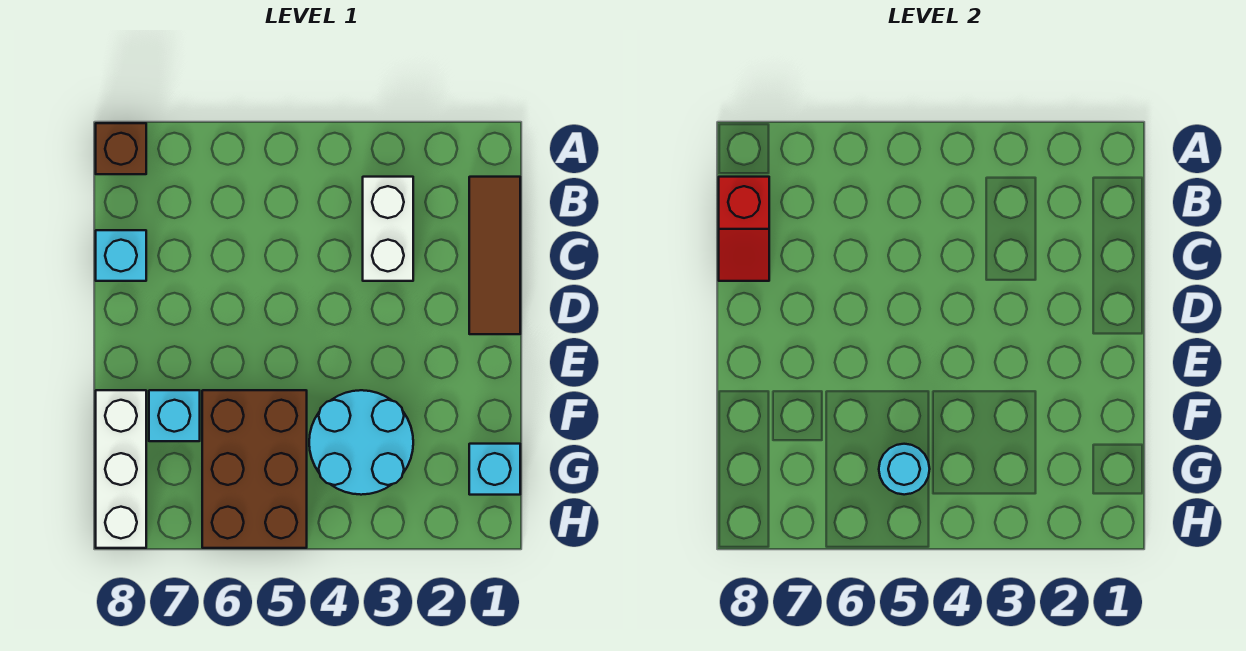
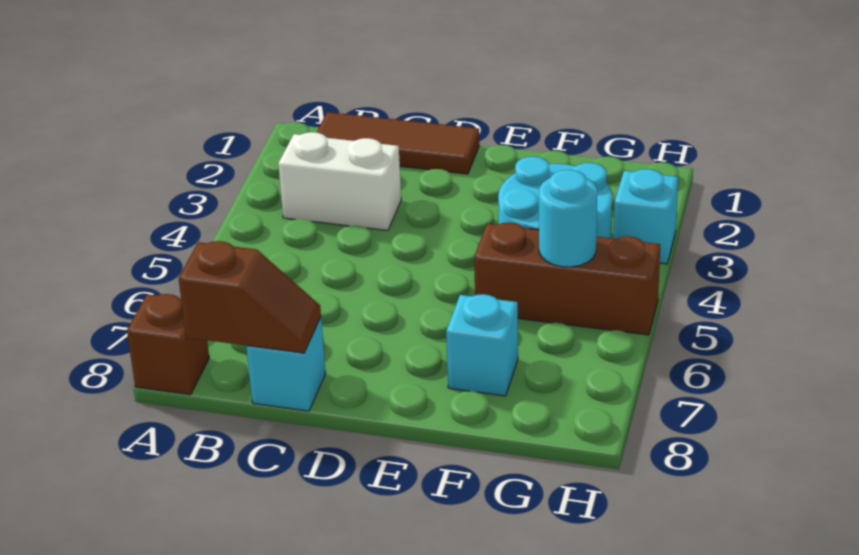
red slope B8:C8 level 2 top B -> brown slope B8:C8 level 2 top B
brown brick F5:H6 level 1 -> brown brick F5:H5 level 1
white brick F8:H8 level 1 -> none
cyan brick G1 level 1 -> cyan brick H3 level 1

